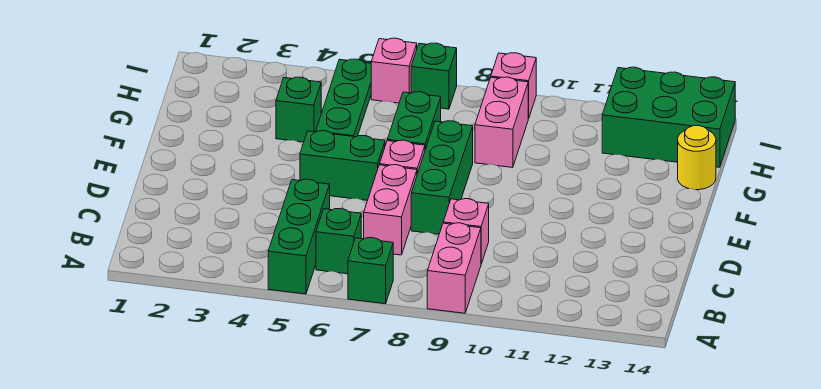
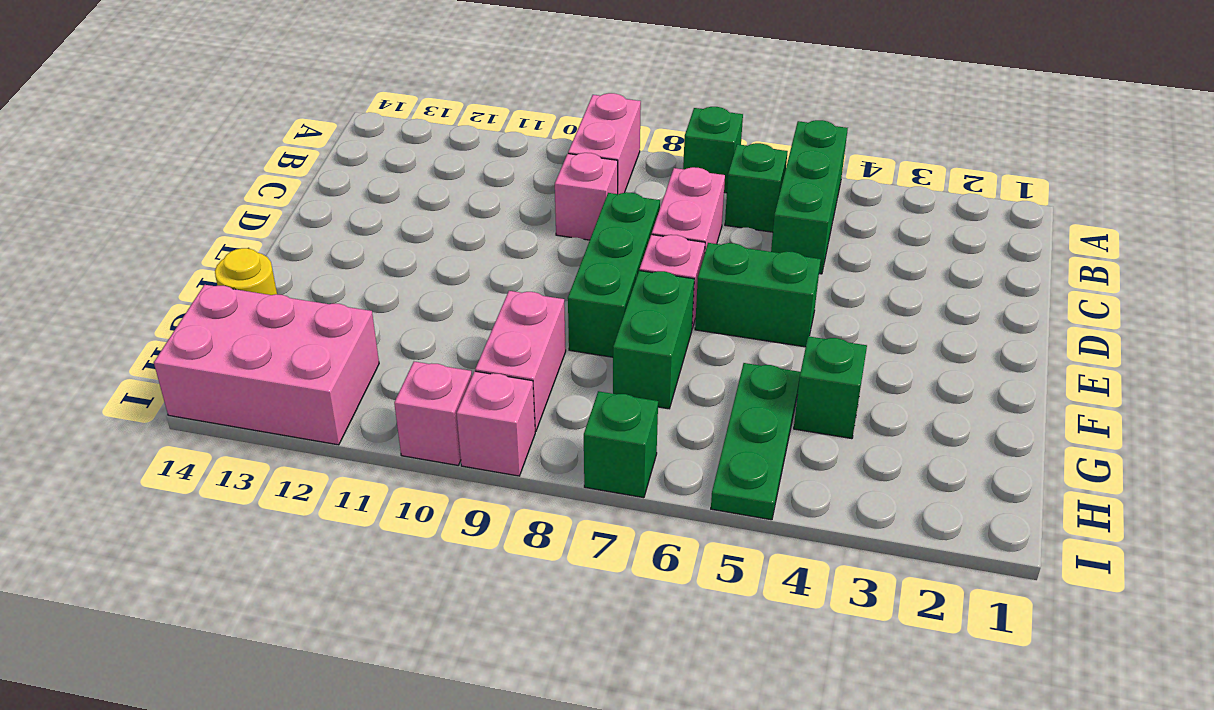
green brick H12:I14 level 1 -> pink brick H12:I14 level 1
pink brick I6 level 1 -> pink brick I10 level 1

